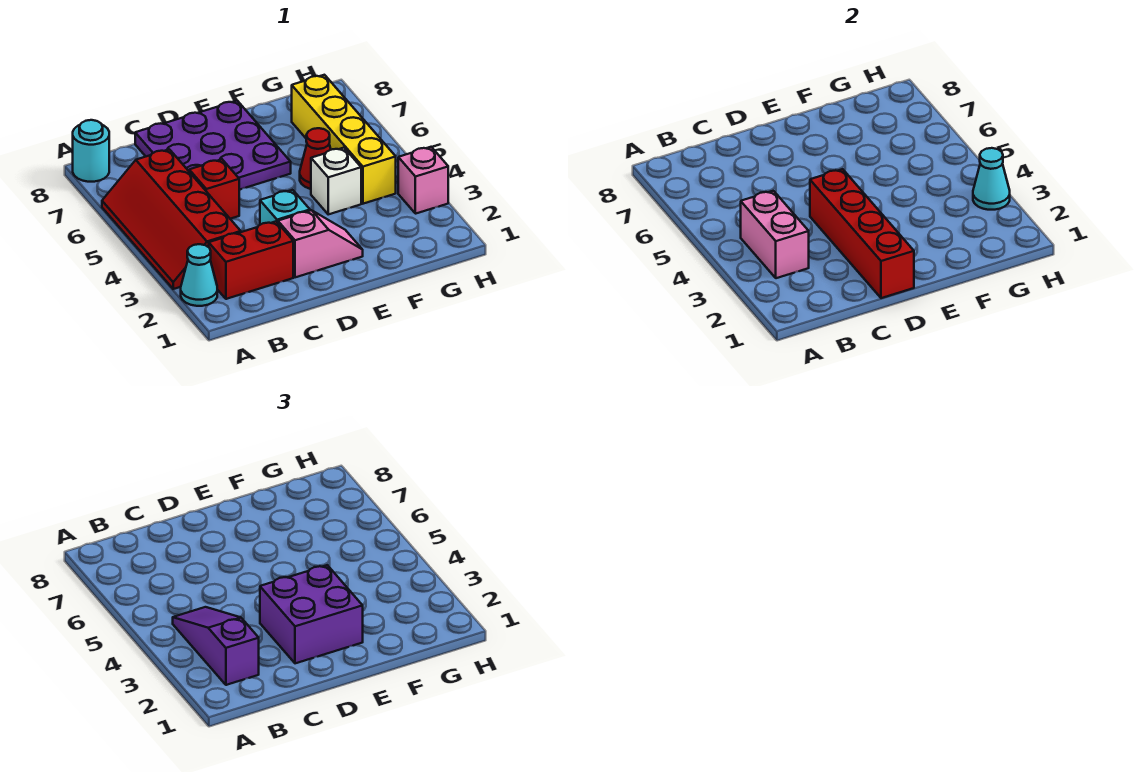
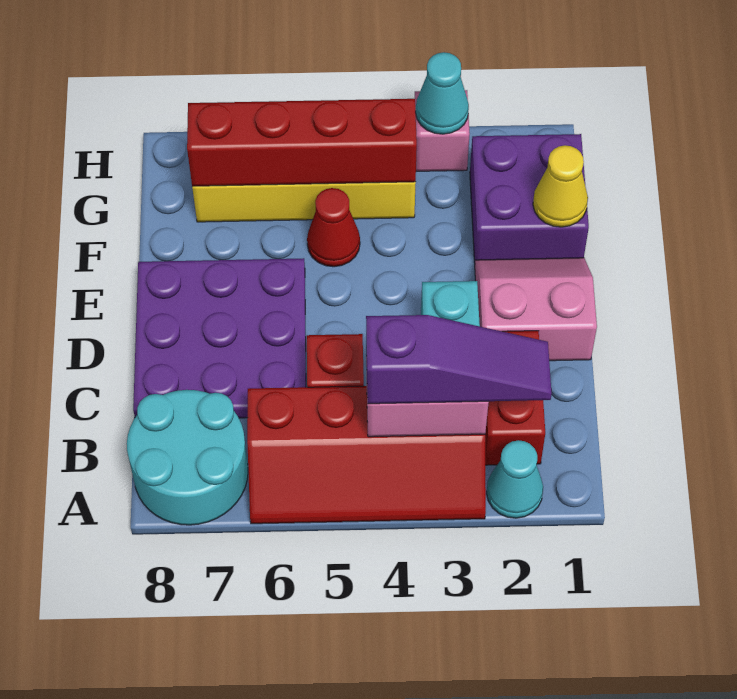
cyan round brick A8 level 1 -> cyan round brick A7:B8 level 1
purple slope B2:B4 level 3 top 2 -> purple slope B2:B4 level 3 top 4
red brick D1:D4 level 2 -> red brick G4:G7 level 2
pink slope D2:E2 level 1 top D -> pink slope D1:E2 level 1 top D
purple brick D2:E3 level 3 -> purple brick F1:G2 level 1
none -> yellow cone F1 level 2
white brick F4 level 1 -> none

